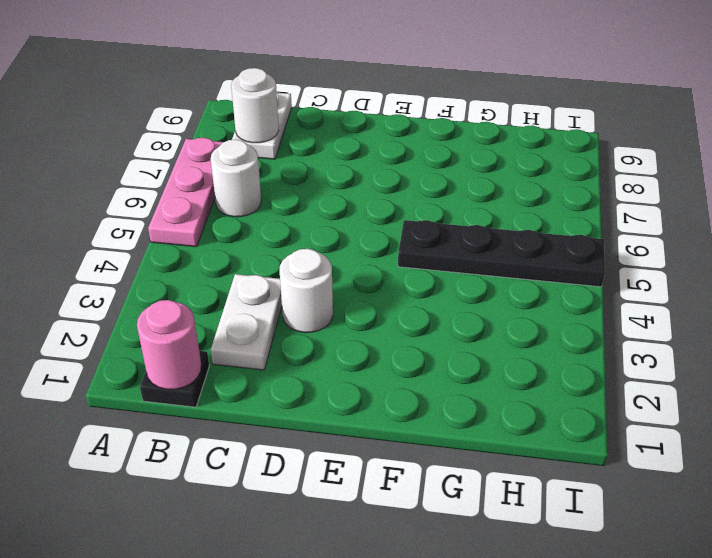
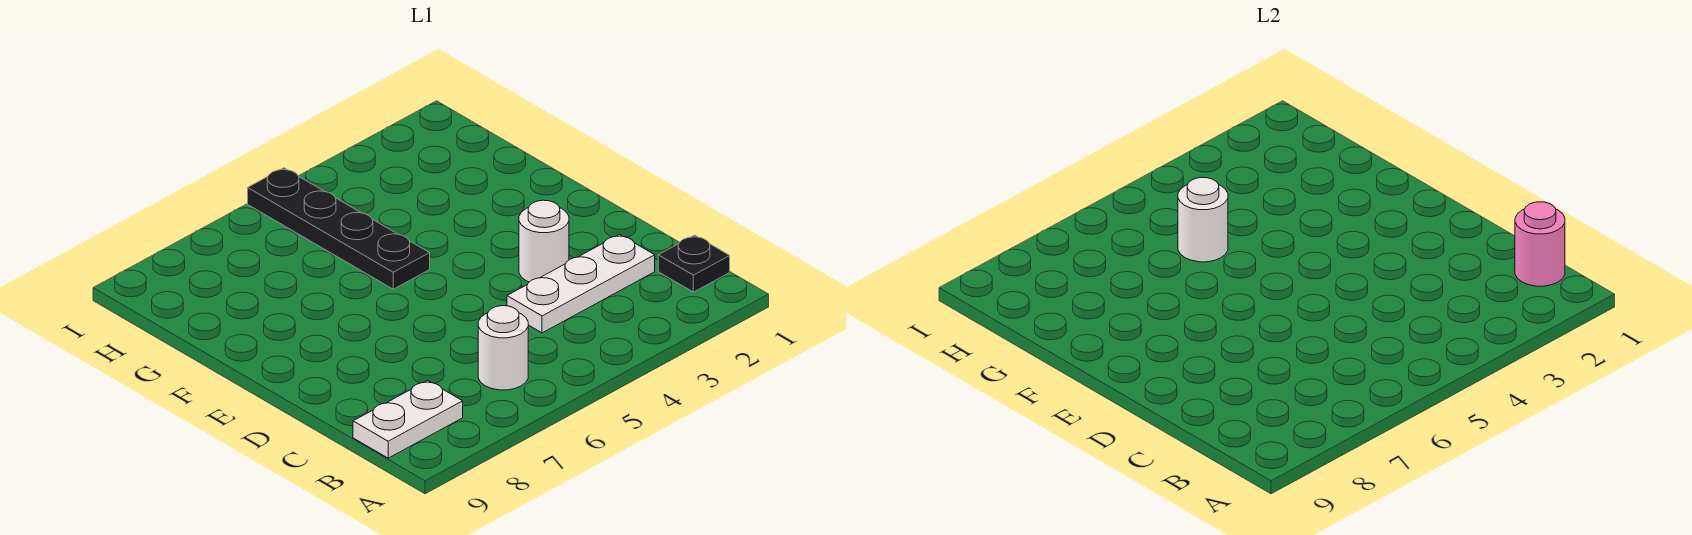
pink plate A5:A7 level 1 -> none
white round brick B8 level 2 -> white round brick G5 level 2
white plate C2:C3 level 1 -> white plate C2:C4 level 1

